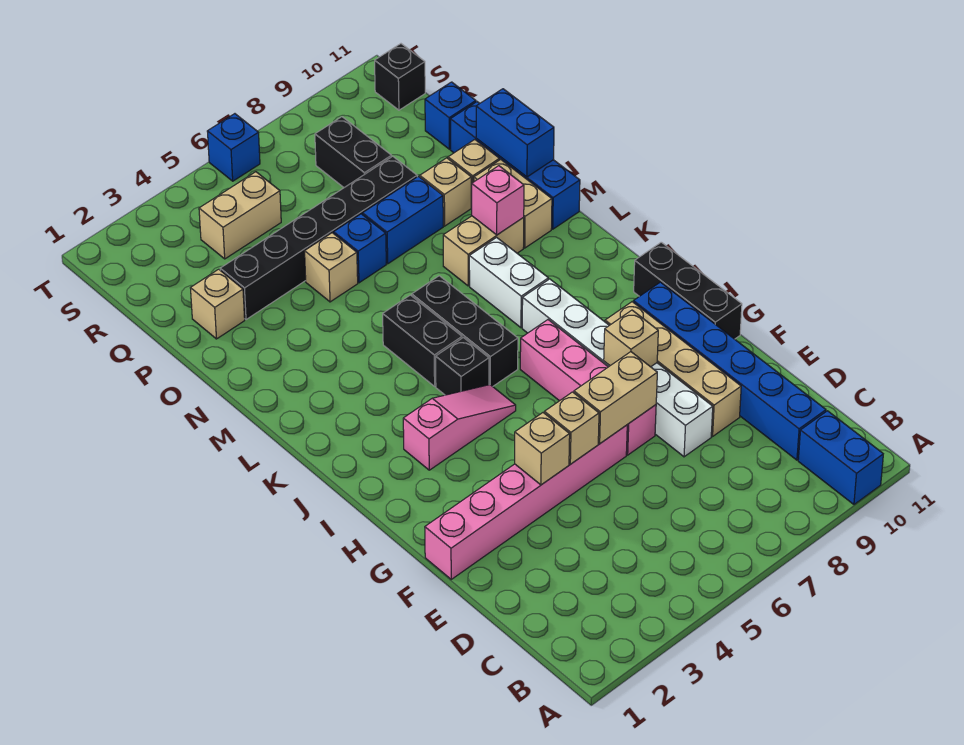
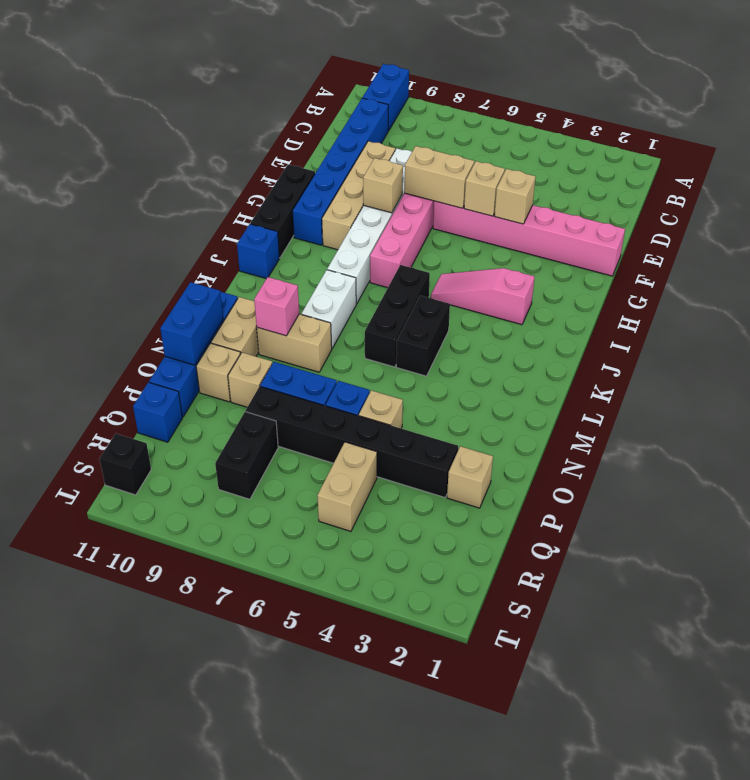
black brick J5 level 1 -> none
tan brick R4:R5 level 1 -> tan brick Q5:R5 level 1
blue brick T6 level 1 -> blue brick J11 level 1

